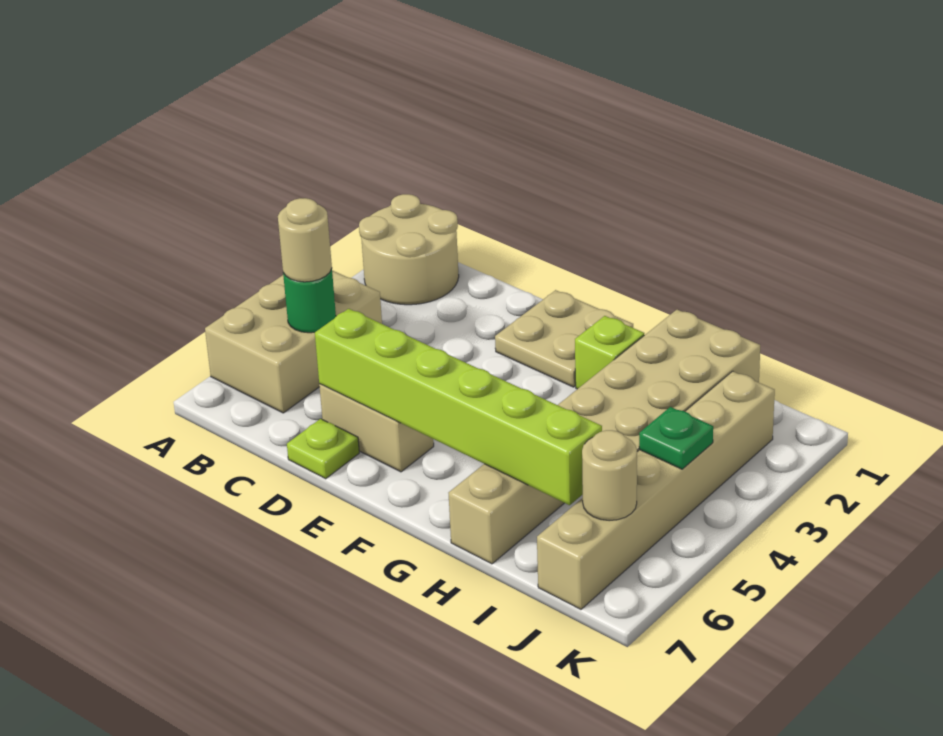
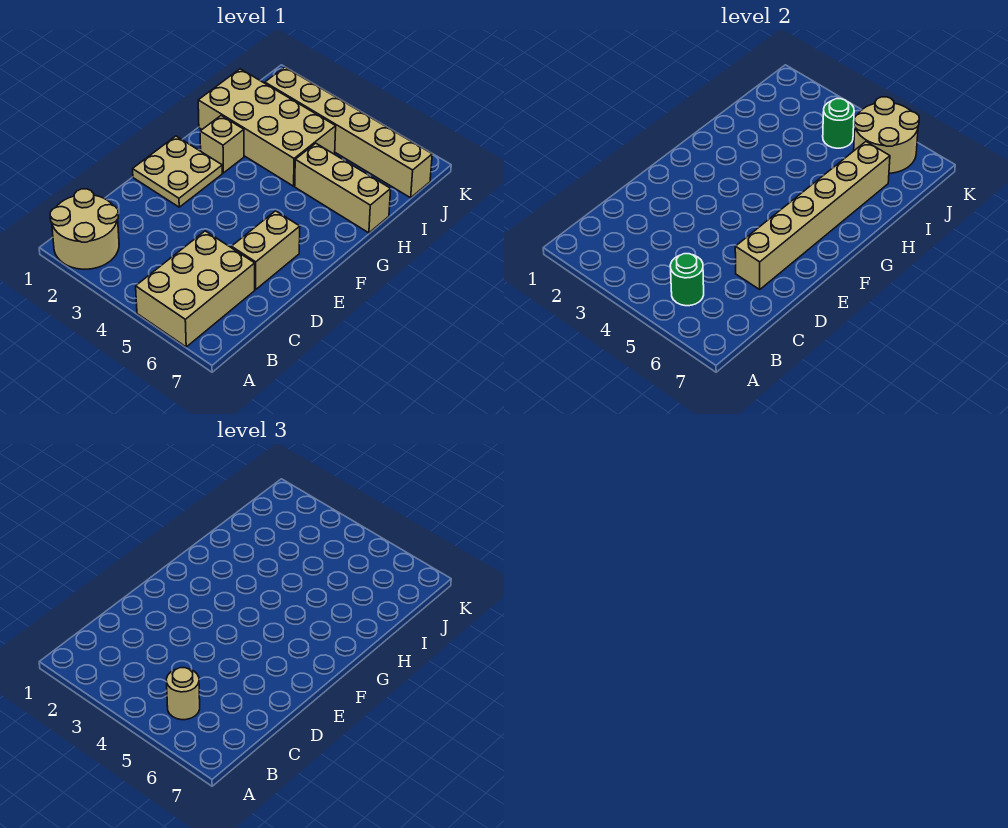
tan brick A4:B6 level 1 -> tan brick A5:C6 level 1
lime brick D6:I6 level 2 -> tan brick D6:I6 level 2
lime plate D7 level 1 -> none
lime brick G2 level 1 -> tan brick G2 level 1
green plate J4 level 2 -> green round brick J4 level 2
tan round brick J6 level 2 -> tan round brick J5:K6 level 2

